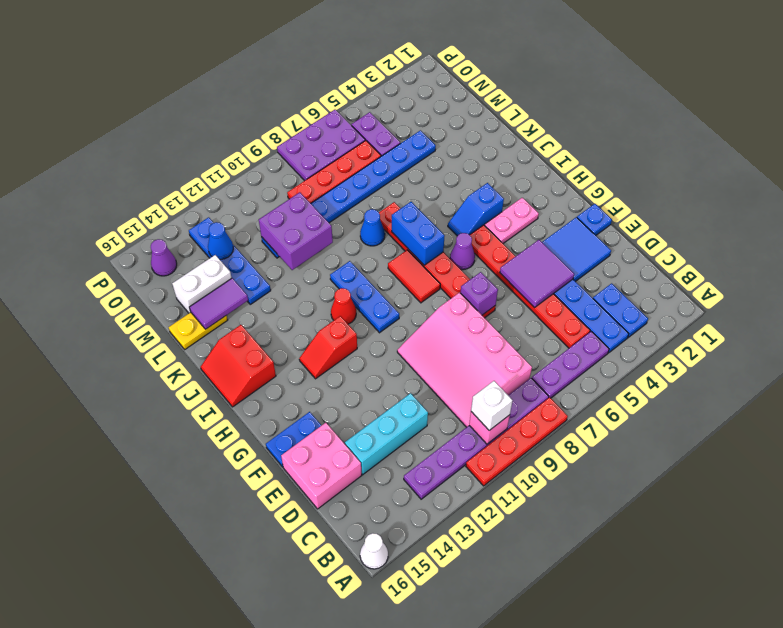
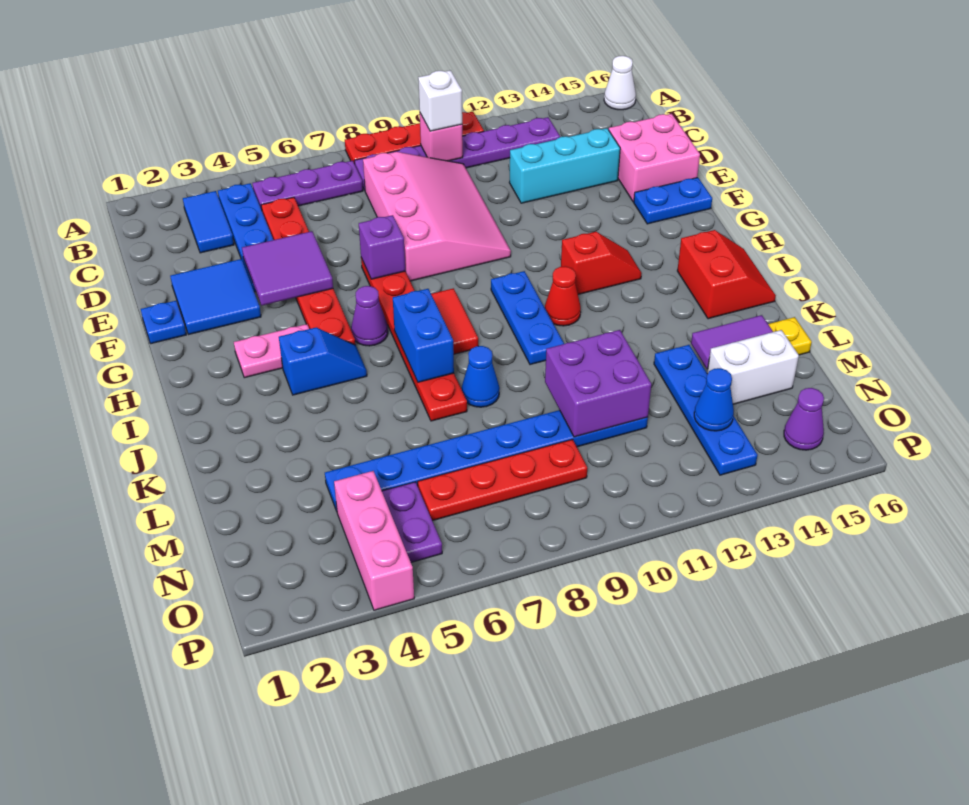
blue plate B3:C3 level 1 -> blue tile B3:C3 level 1
none -> pink brick N4:P4 level 1
purple plate O6:P8 level 1 -> none

